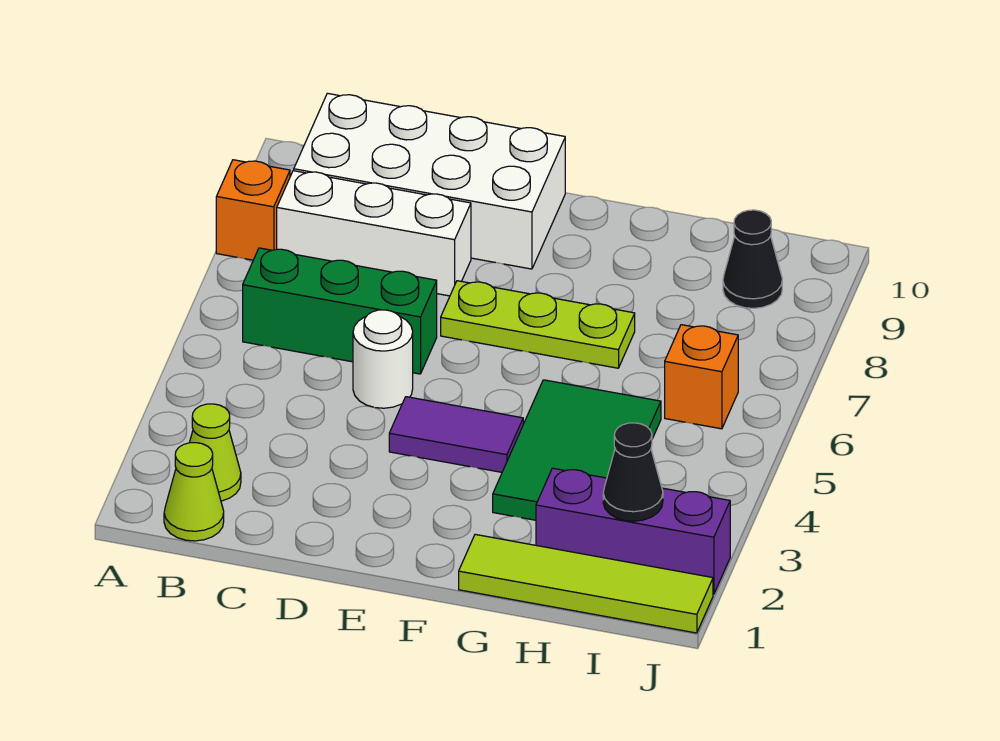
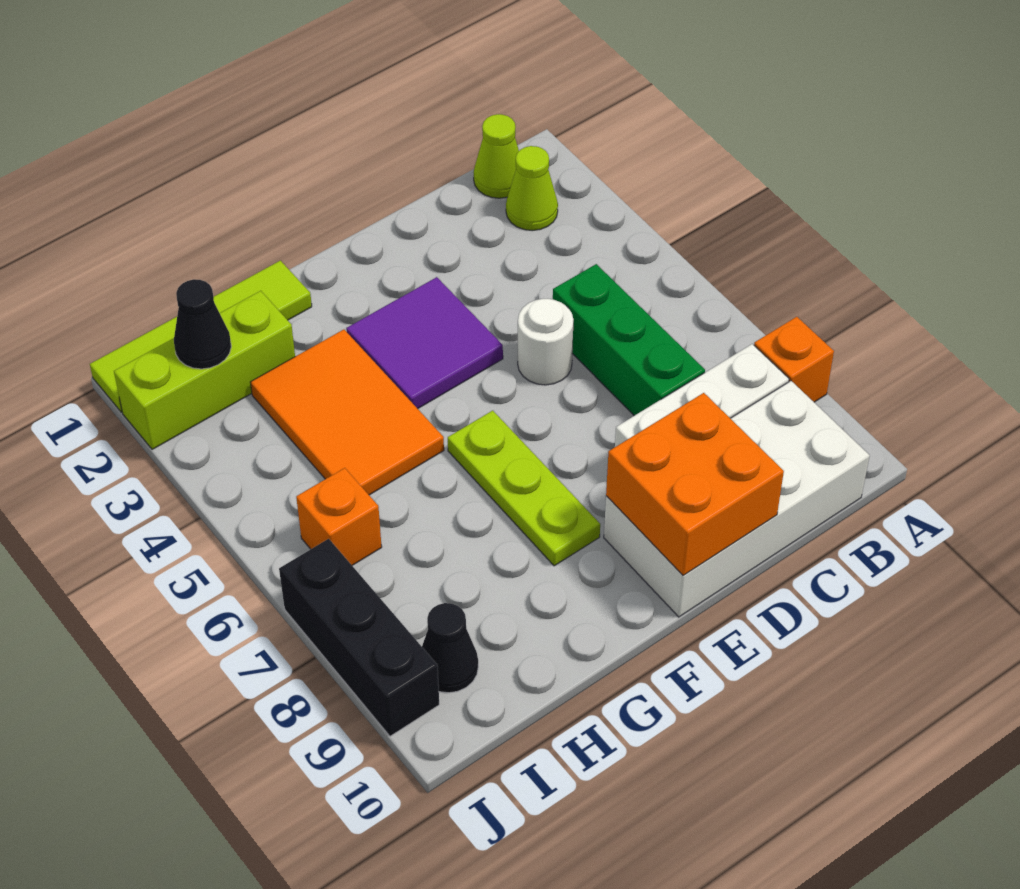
green brick B6:D6 level 1 -> green brick C5:C7 level 1
none -> orange brick D9:E10 level 2
purple tile E4:F4 level 1 -> purple tile E3:F4 level 1
lime plate E7:G7 level 1 -> lime plate F6:F8 level 1
green tile G3:H5 level 1 -> orange tile G3:H5 level 1
purple brick H2:J2 level 1 -> lime brick H2:J2 level 1
none -> black brick J7:J9 level 1

